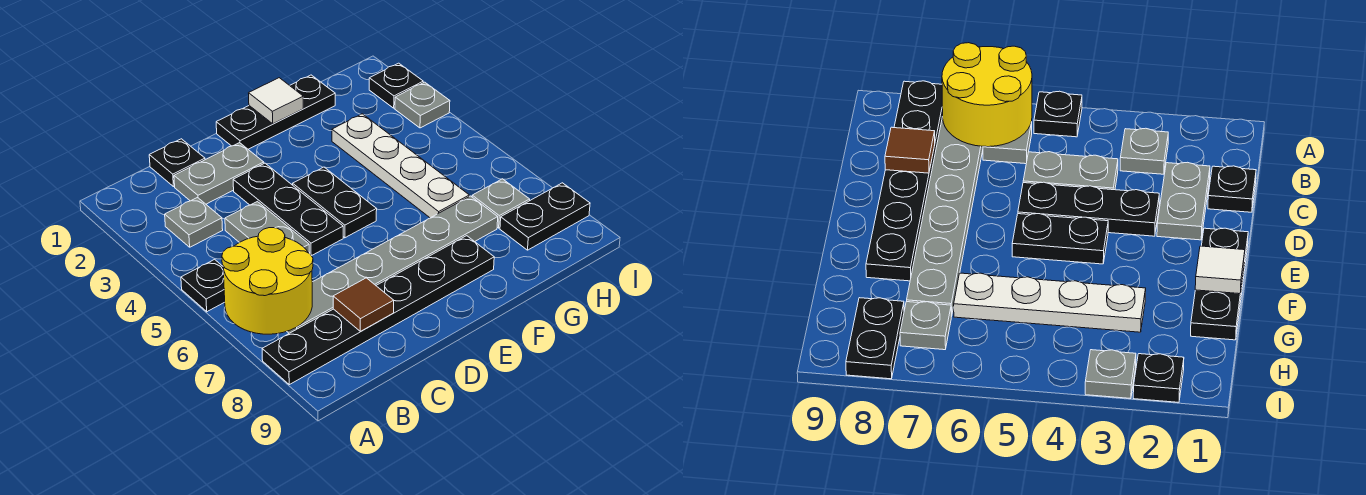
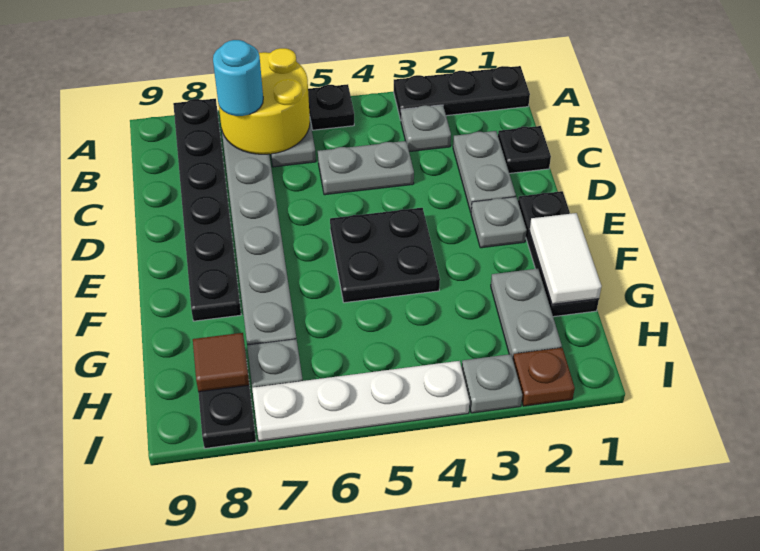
none -> cyan round brick B7 level 3
brown tile C8 level 2 -> brown tile H8 level 2
black plate D3:D5 level 1 -> black plate A1:A3 level 1
none -> grey plate E2 level 1
black plate E4:E5 level 1 -> black plate E4:F5 level 1
white tile F1 level 2 -> white tile F1:G1 level 2
none -> grey plate G2:H2 level 1
white plate G3:G6 level 1 -> white plate I4:I7 level 1
black plate I2 level 1 -> brown plate I2 level 1

